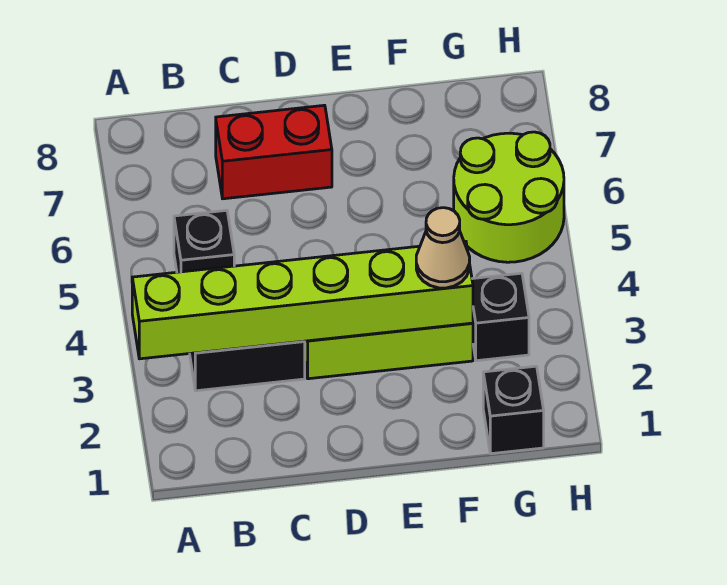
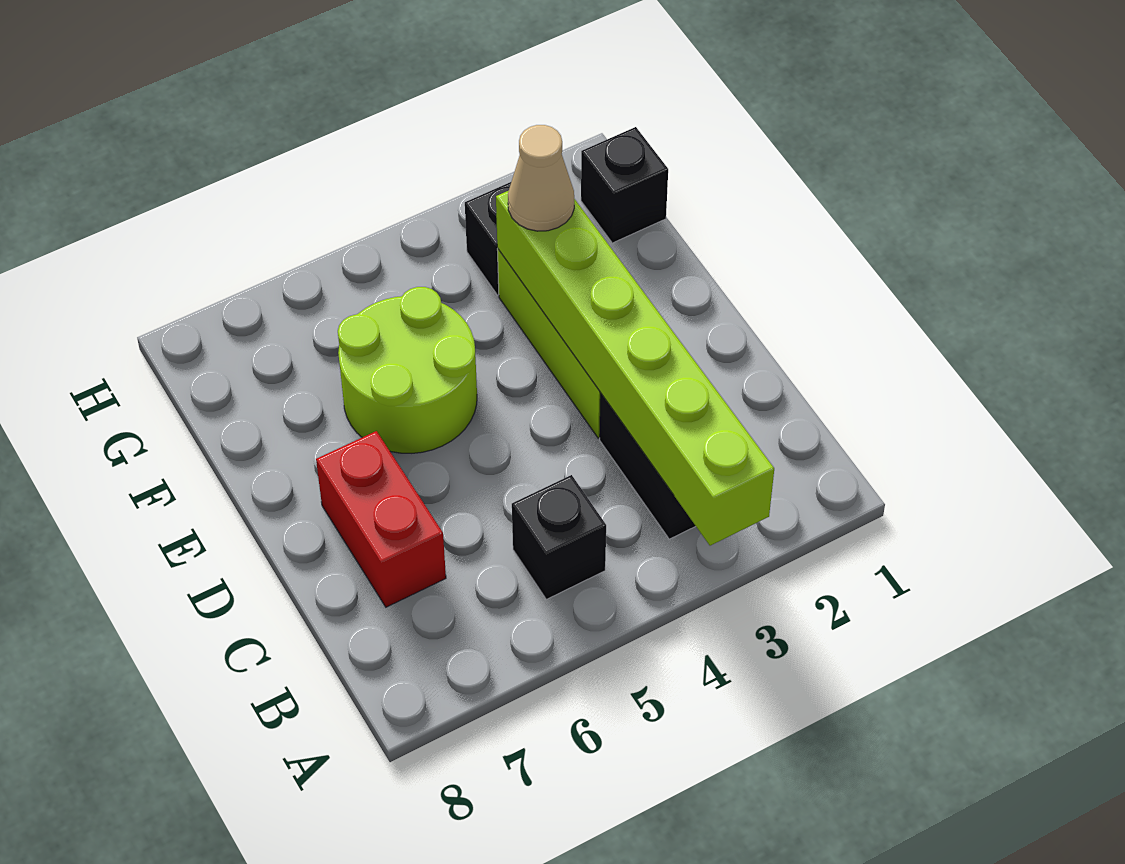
lime round brick G5:H6 level 1 -> lime round brick E5:F6 level 1

